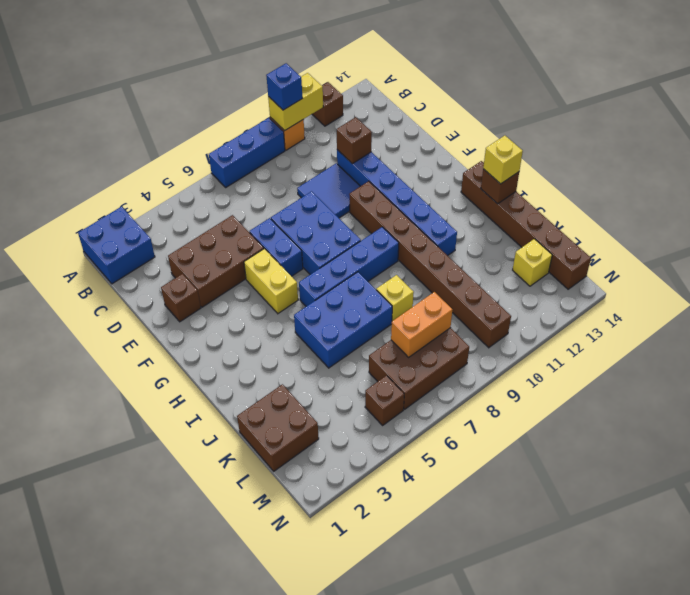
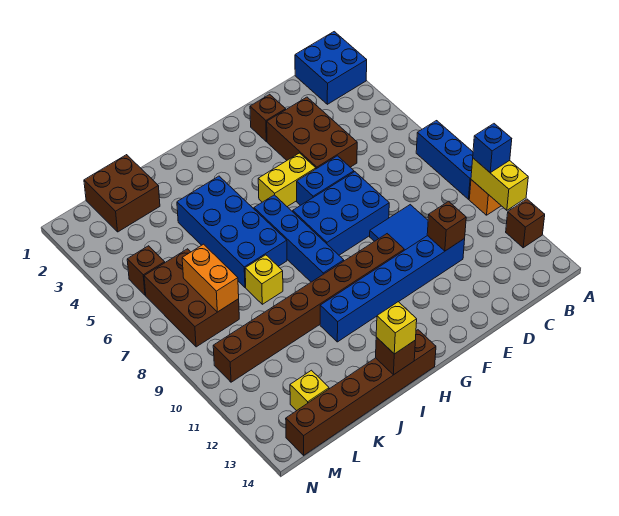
blue brick I5:J7 level 1 -> blue brick I4:J7 level 1

